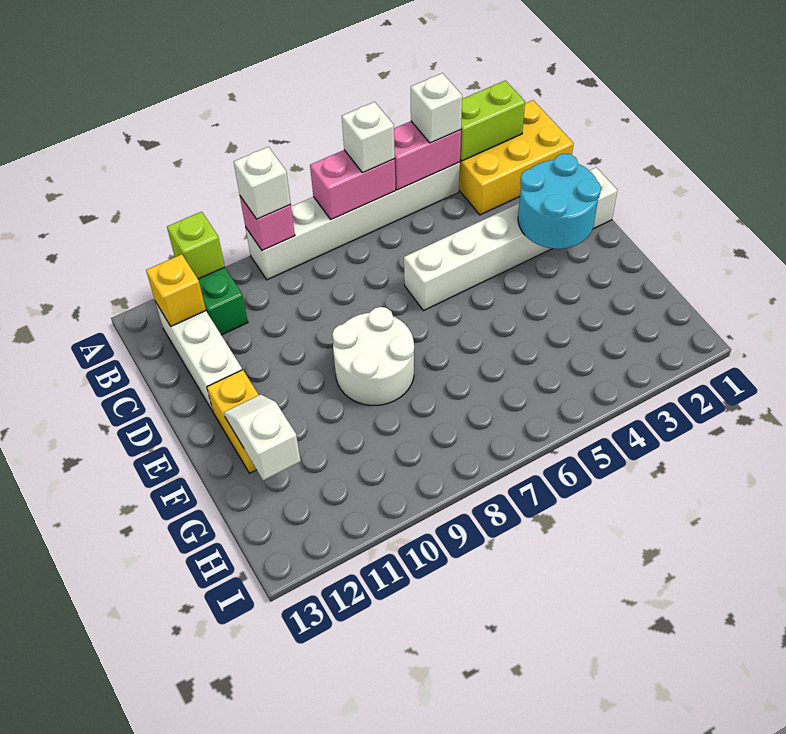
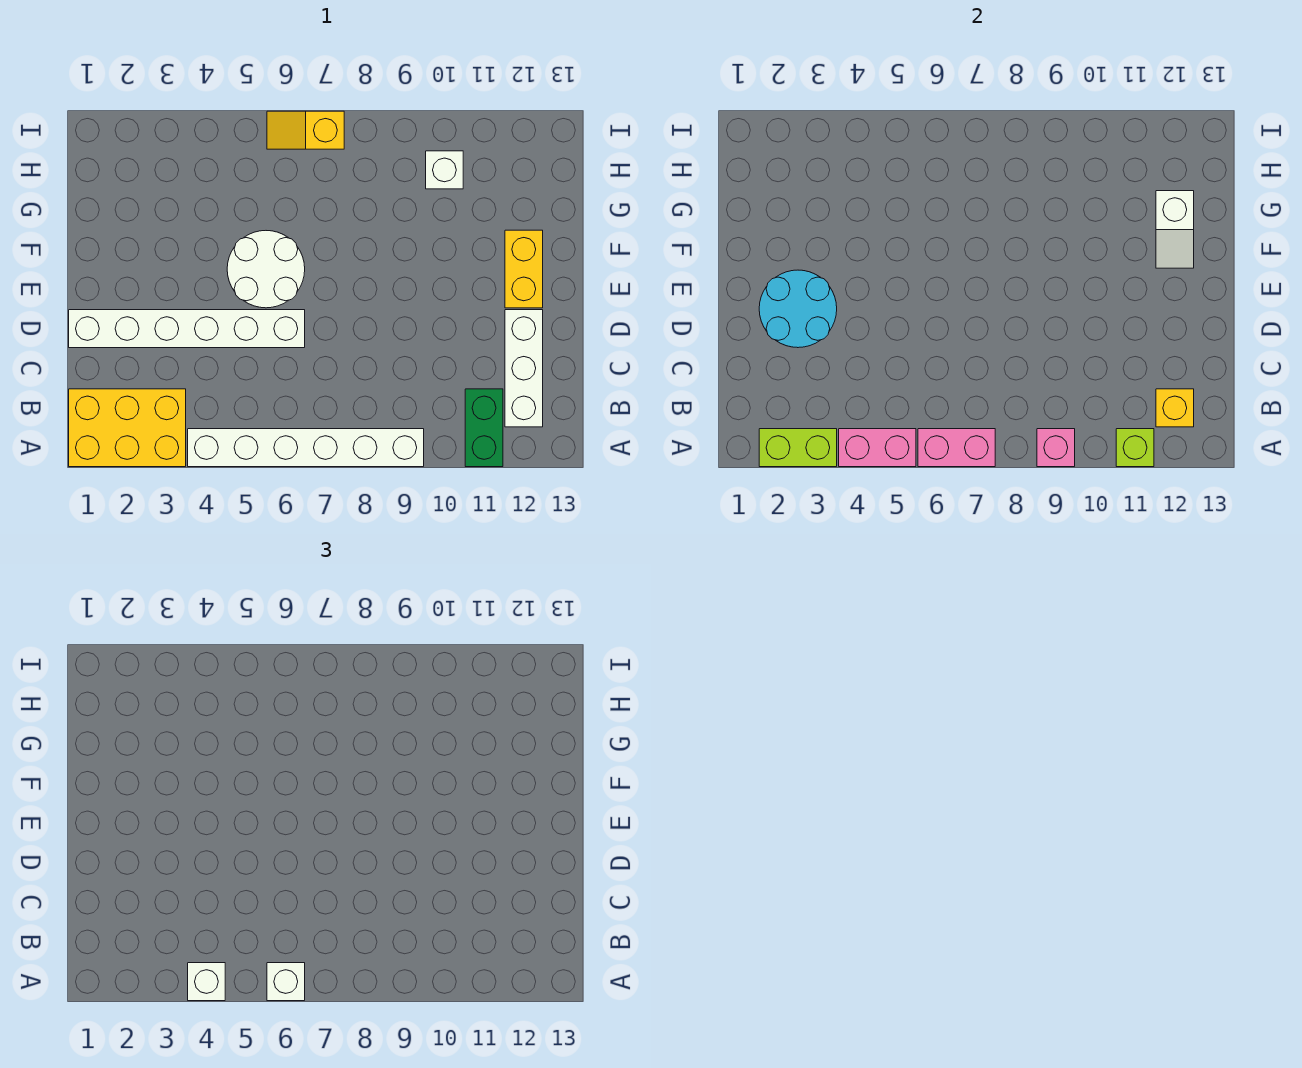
white brick A9 level 3 -> white brick H10 level 1
white round brick E8:F9 level 1 -> white round brick E5:F6 level 1
none -> yellow slope I6:I7 level 1 top 7

